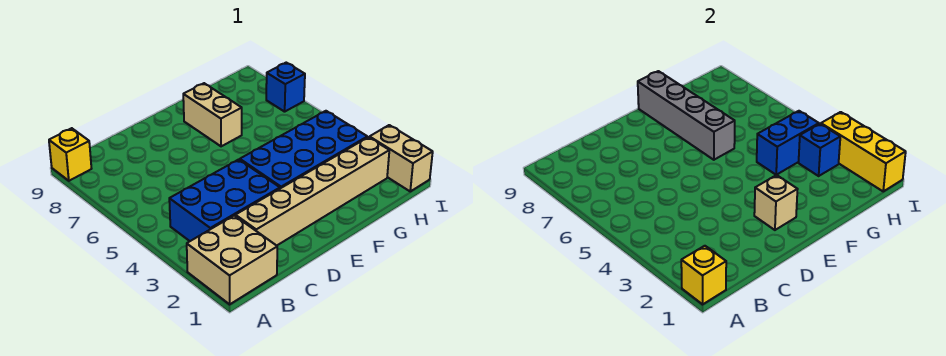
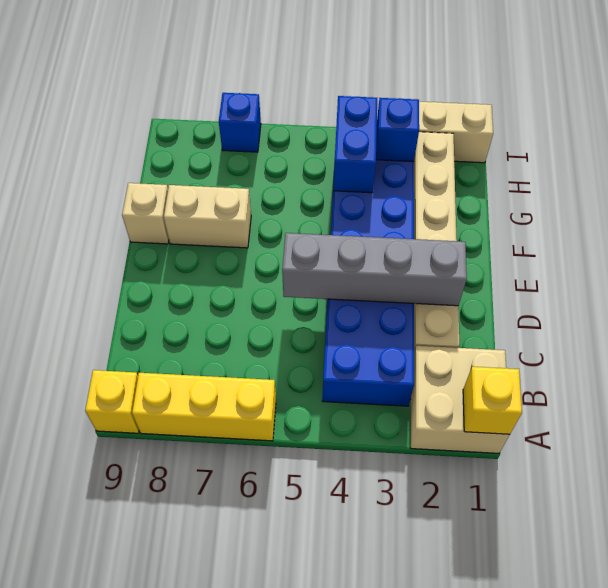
tan brick E2 level 2 -> tan brick F9 level 1
grey brick F6:F9 level 2 -> grey brick D2:D5 level 2
yellow brick I1:I3 level 2 -> yellow brick A6:A8 level 1

